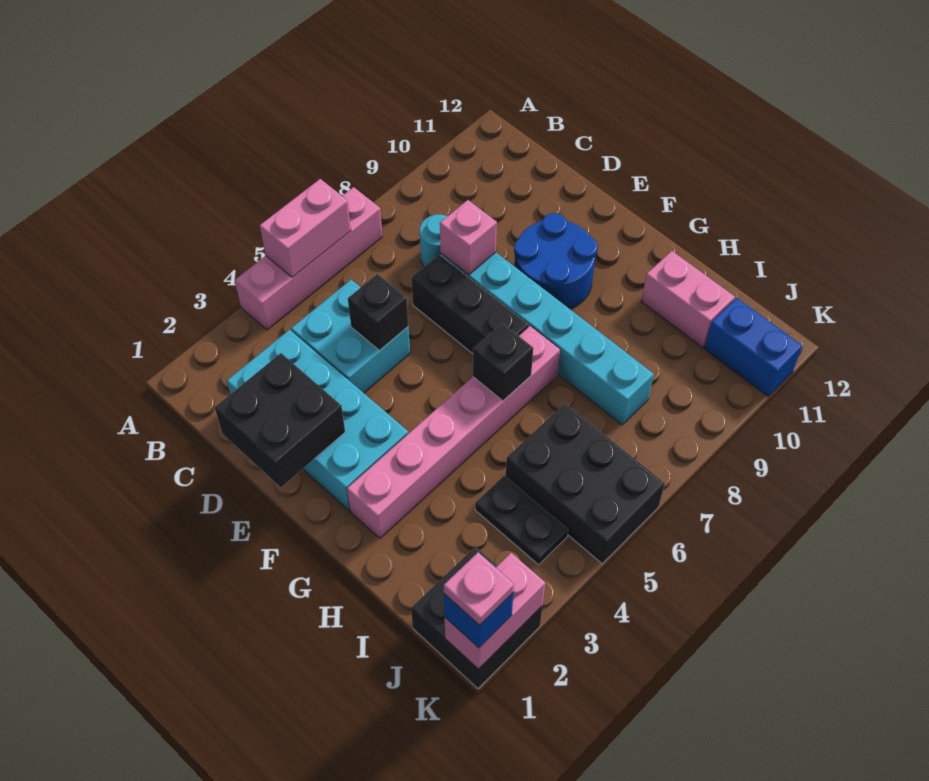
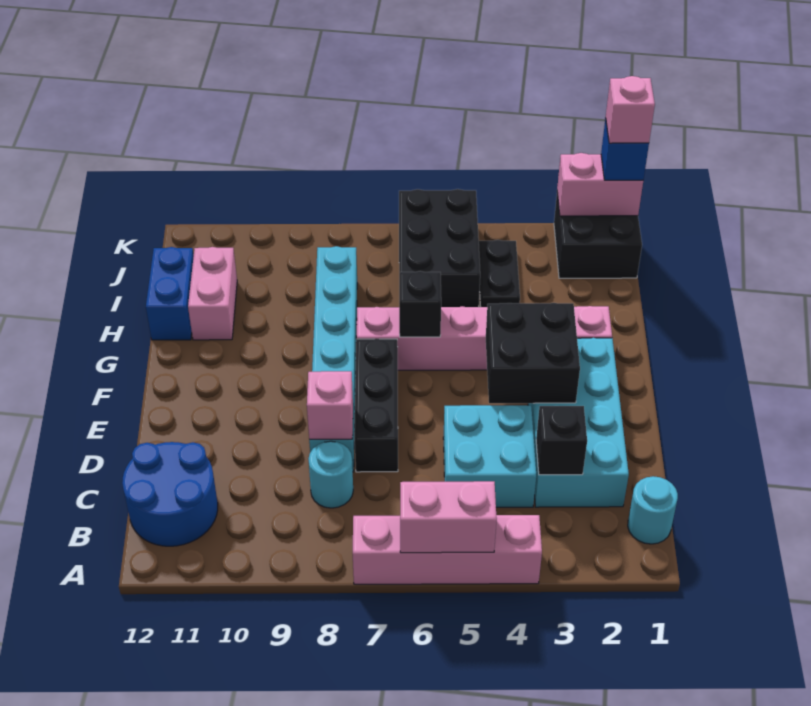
none -> cyan round brick B1 level 1
black brick D1:E2 level 2 -> black brick E3:F4 level 2
black brick D5 level 2 -> black brick C3 level 2
blue round brick E9:F10 level 1 -> blue round brick B11:C12 level 1
blue brick J11:K11 level 1 -> blue brick H12:I12 level 1
pink plate K1 level 4 -> pink brick K1 level 4

